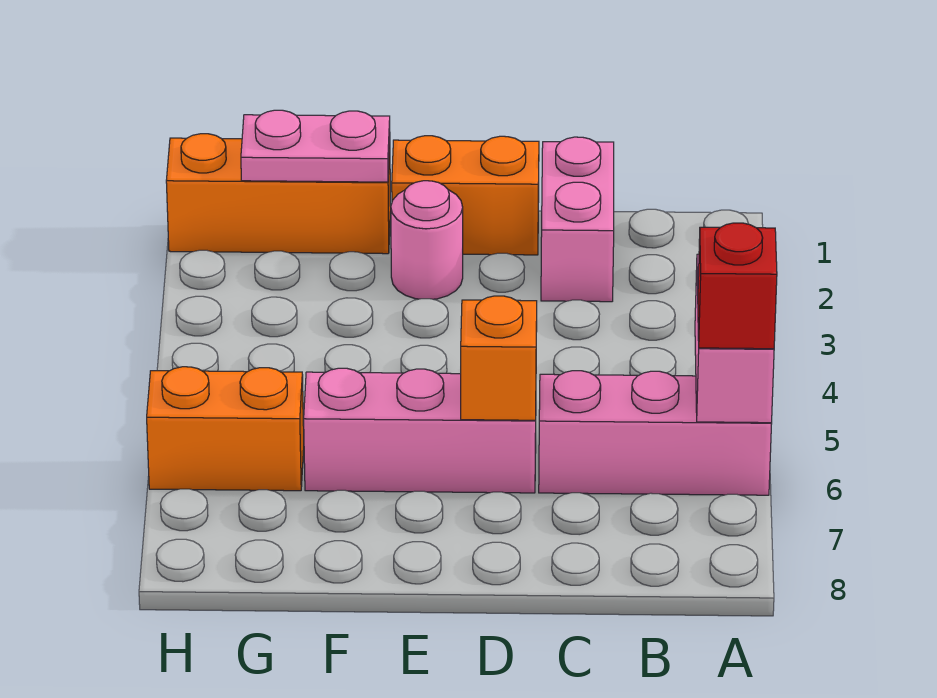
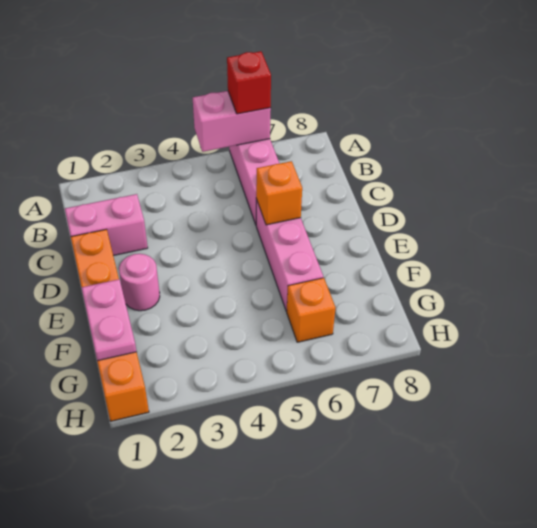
orange brick G6:H6 level 1 -> orange brick G6 level 1

